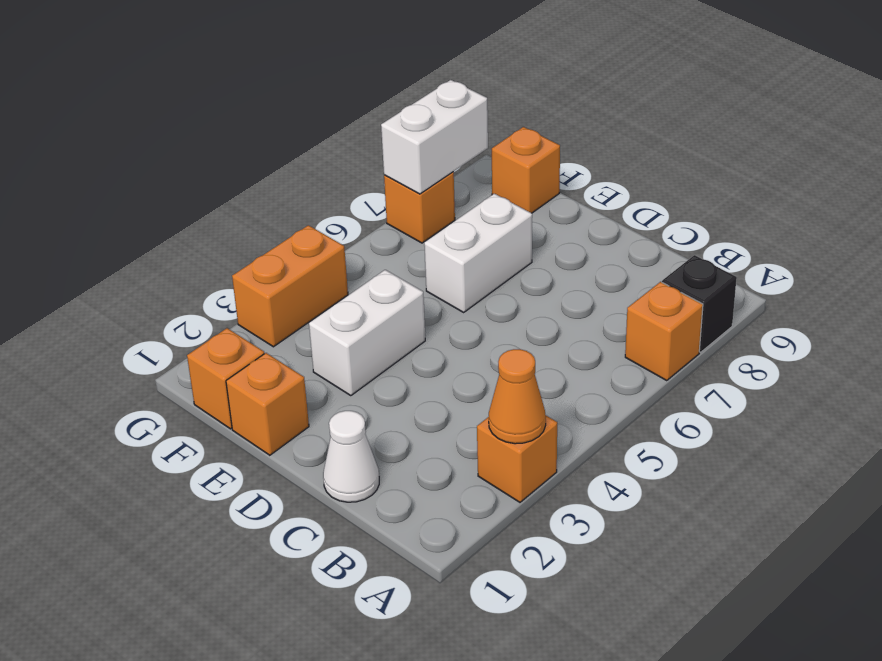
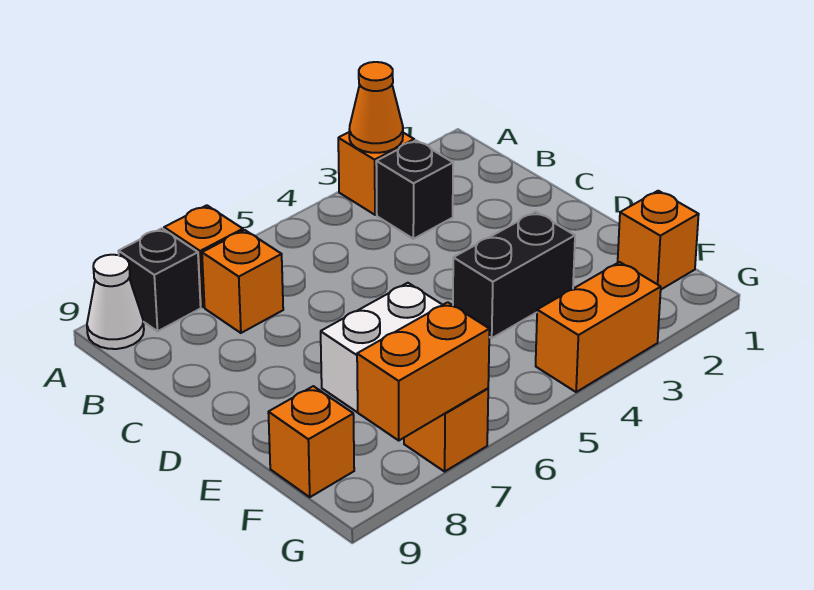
none -> black brick B3 level 1
white cone C1 level 1 -> white cone A9 level 1
orange brick E1 level 1 -> orange brick B7 level 1
white brick E3:E4 level 1 -> black brick E3:E4 level 1
white brick G7:G8 level 2 -> orange brick G7:G8 level 2

